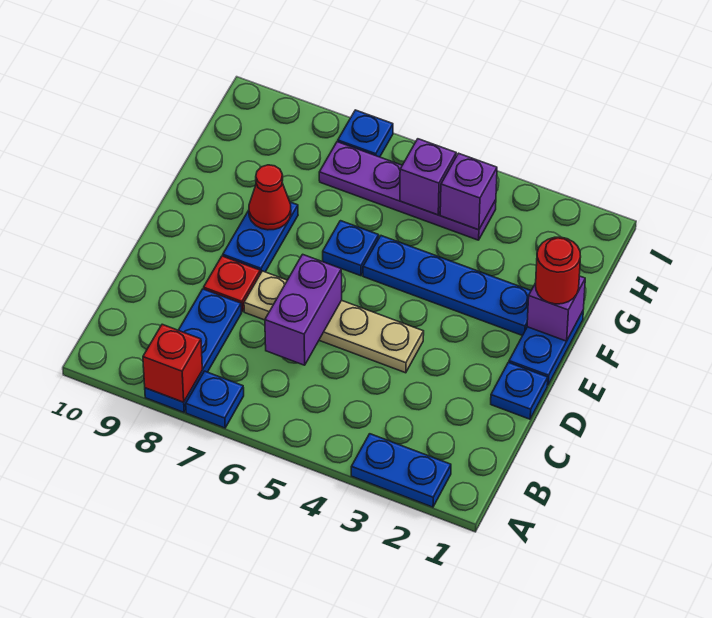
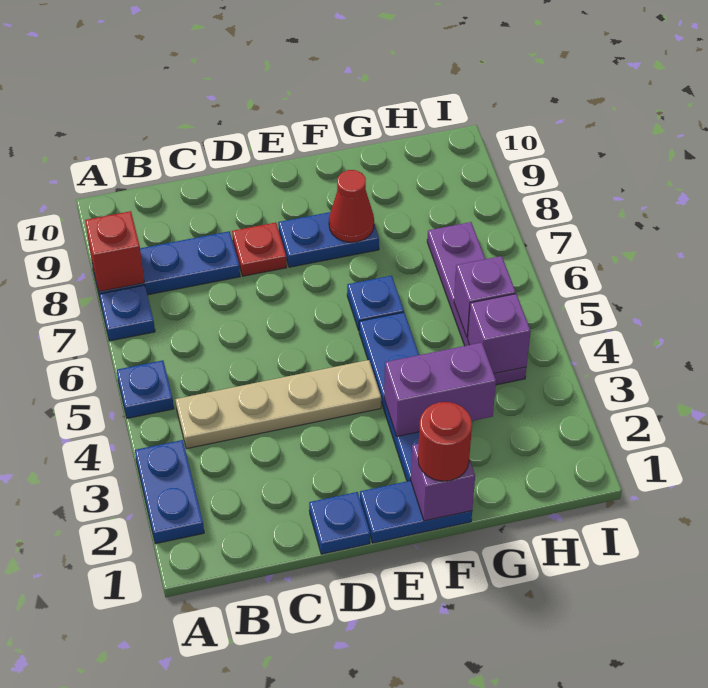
purple brick C6:D6 level 2 -> purple brick F3:G3 level 2
tan plate D4:D7 level 1 -> tan plate B4:E4 level 1
blue plate I7 level 1 -> blue plate A5 level 1

